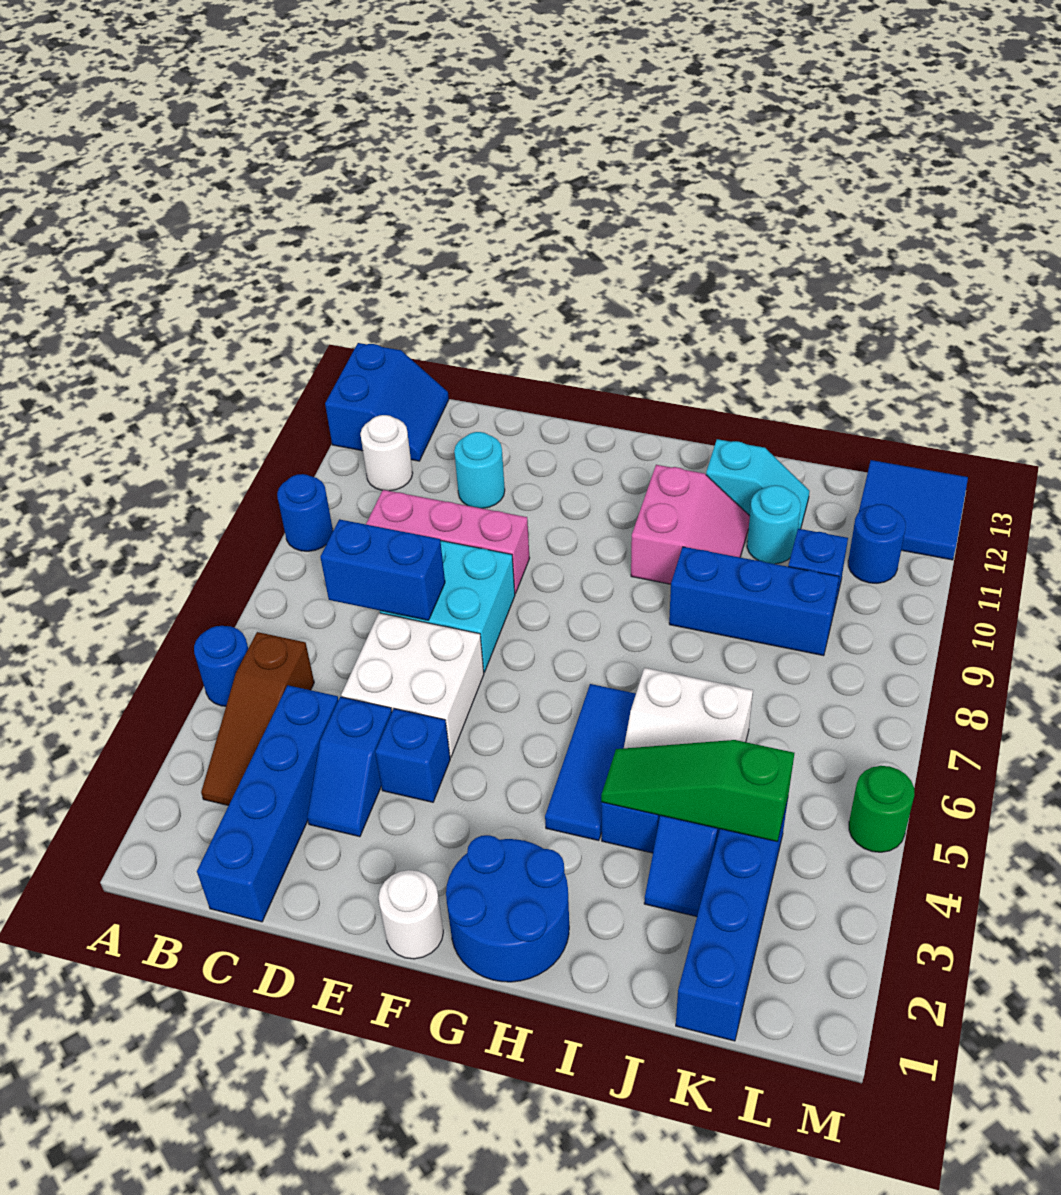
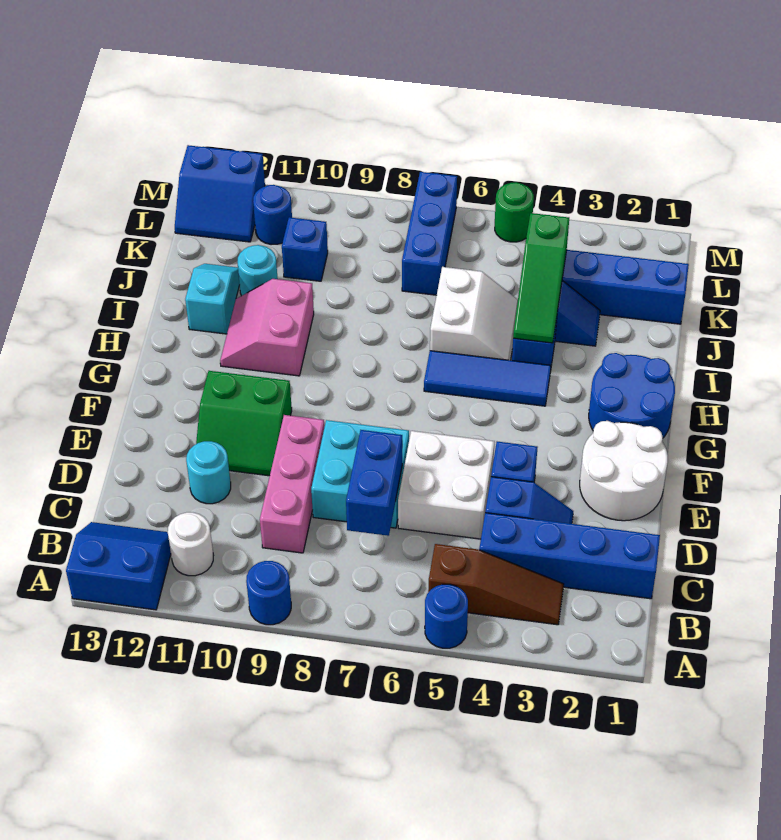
none -> green slope E10:F11 level 1 top F
white round brick F1 level 1 -> white round brick E1:F2 level 1
pink slope H10:I11 level 1 top H -> pink slope H10:I11 level 1 top 10
blue brick I9:K9 level 1 -> blue brick K7:M7 level 1
blue tile L12:M13 level 1 -> blue slope L12:M13 level 1 top M

